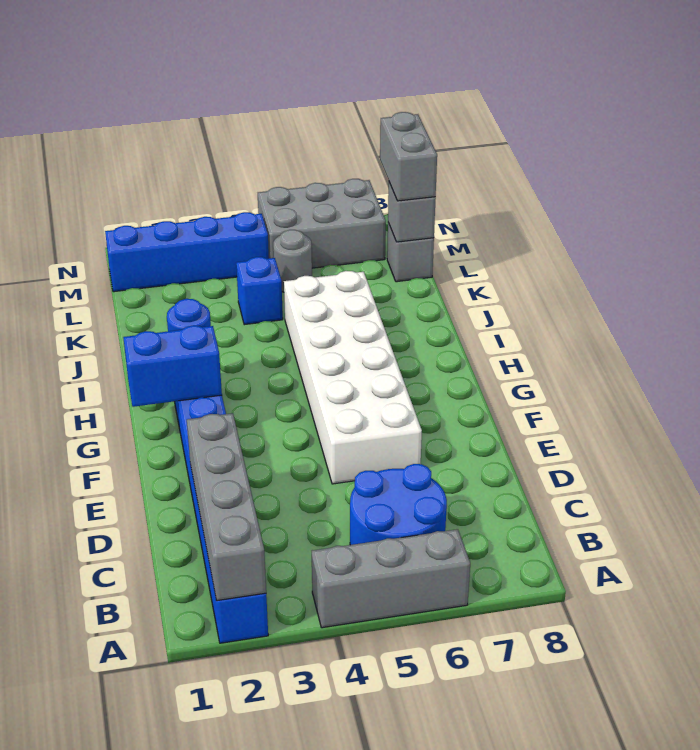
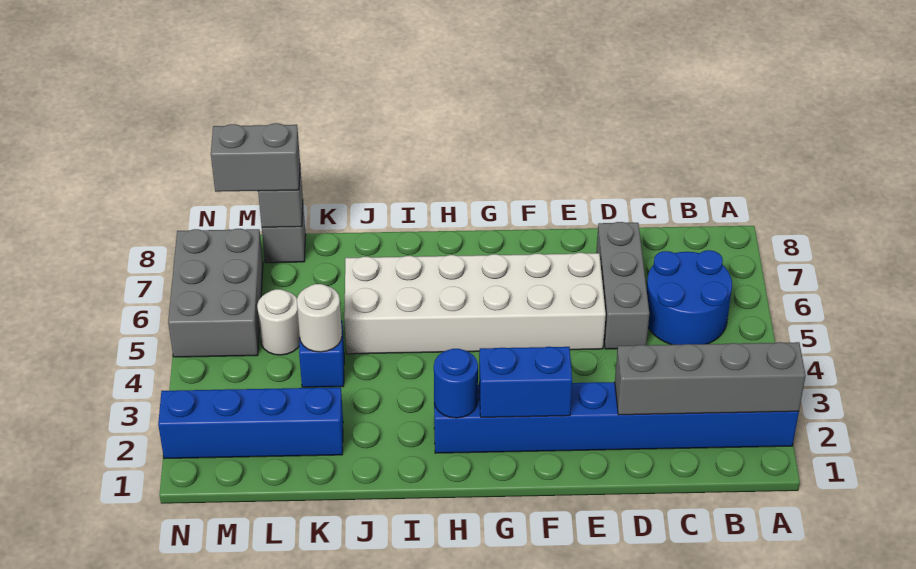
grey brick A4:A6 level 1 -> grey brick D5:D7 level 1
blue brick G1:G2 level 2 -> blue brick F2:G2 level 2
none -> white round brick K4 level 2
grey round brick L5 level 1 -> white round brick L5 level 1
blue brick M1:M4 level 1 -> blue brick K2:N2 level 1

